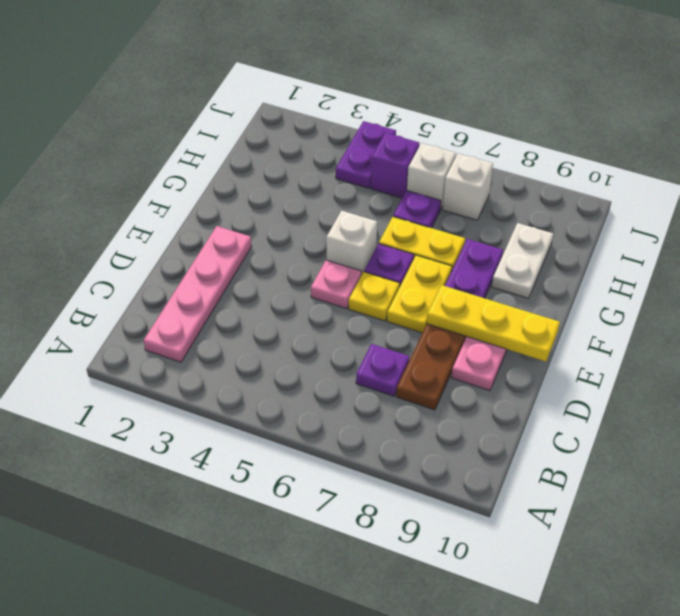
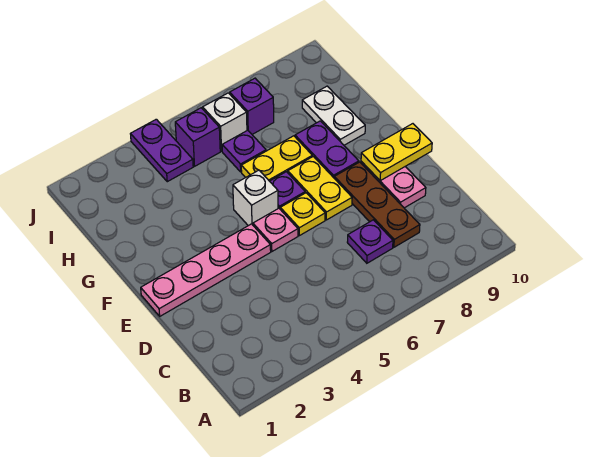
pink plate B2:E2 level 1 -> pink plate E1:E4 level 1
yellow plate E8:E10 level 2 -> yellow plate E9:E10 level 2
white brick I7 level 1 -> purple brick I7 level 1

